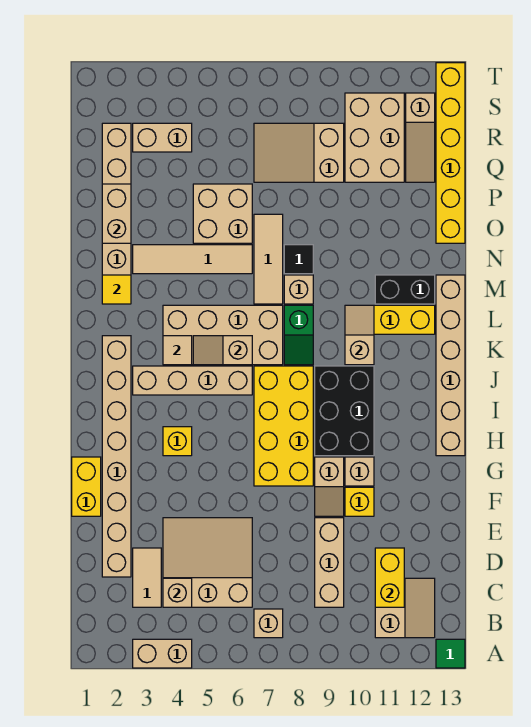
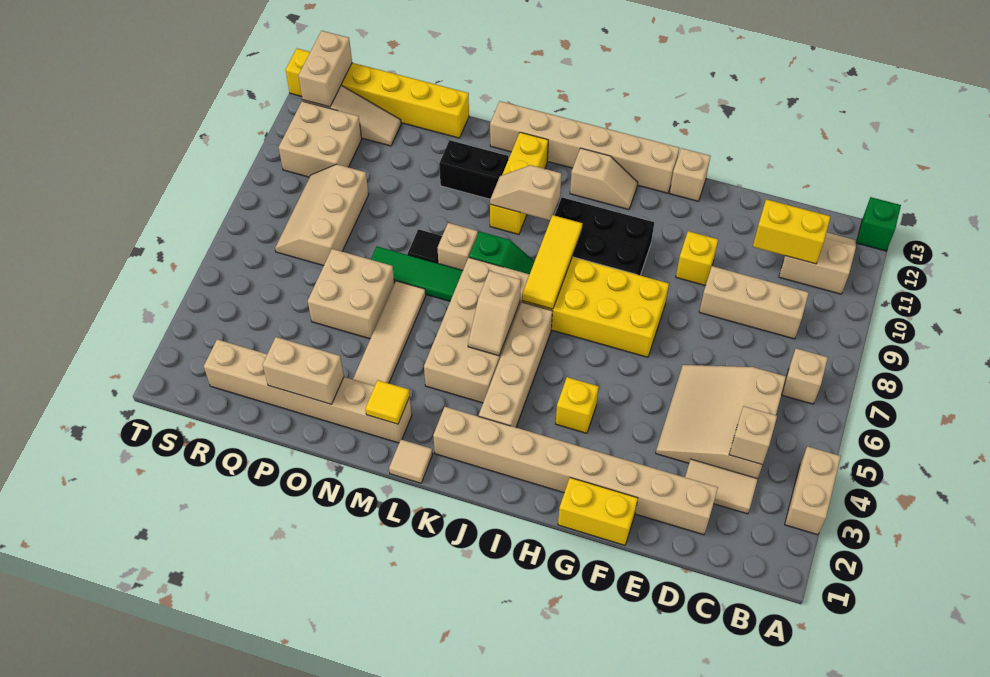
green tile A13 level 1 -> green brick A13 level 1
tan slope F9:G9 level 1 top G -> tan slope I12:J12 level 1 top J
tan brick G10 level 1 -> tan brick G13 level 1
none -> yellow tile J7:J9 level 2
tan tile K4 level 2 -> tan tile L1 level 1
tan tile M7:O7 level 1 -> green tile M7:O7 level 1
black brick M11:M12 level 1 -> black brick M11:N11 level 1
tan slope Q7:R9 level 1 top 9 -> tan slope Q7:R9 level 1 top Q
tan brick Q10:S11 level 1 -> tan brick R10:S11 level 1
tan brick R3:R4 level 1 -> tan brick S12:S13 level 2

